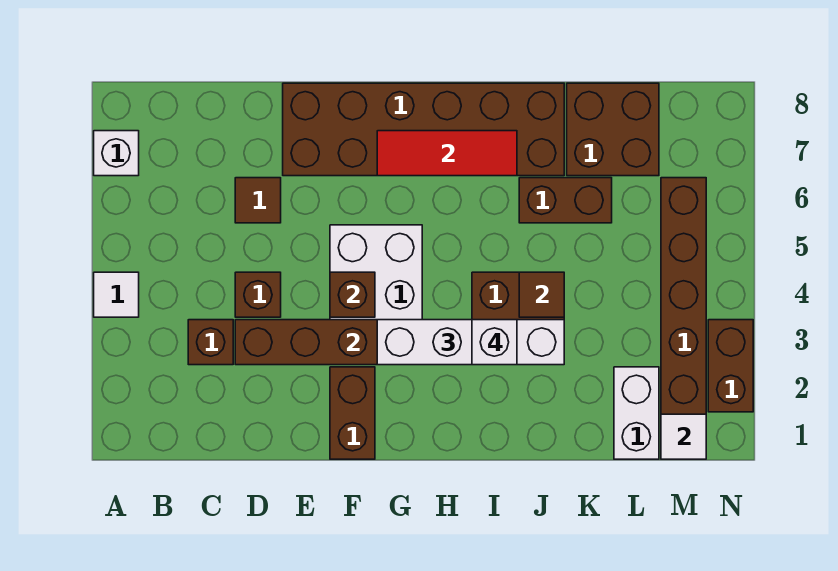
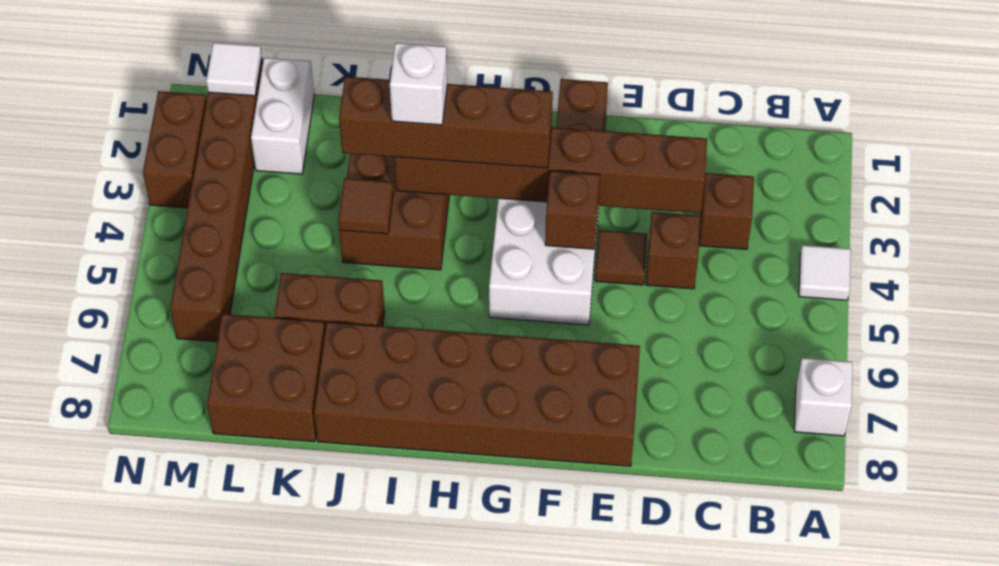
brown tile D6 level 1 -> brown tile E4 level 1
white brick G3:J3 level 3 -> brown brick G3:J3 level 3
red tile G7:I7 level 2 -> none

